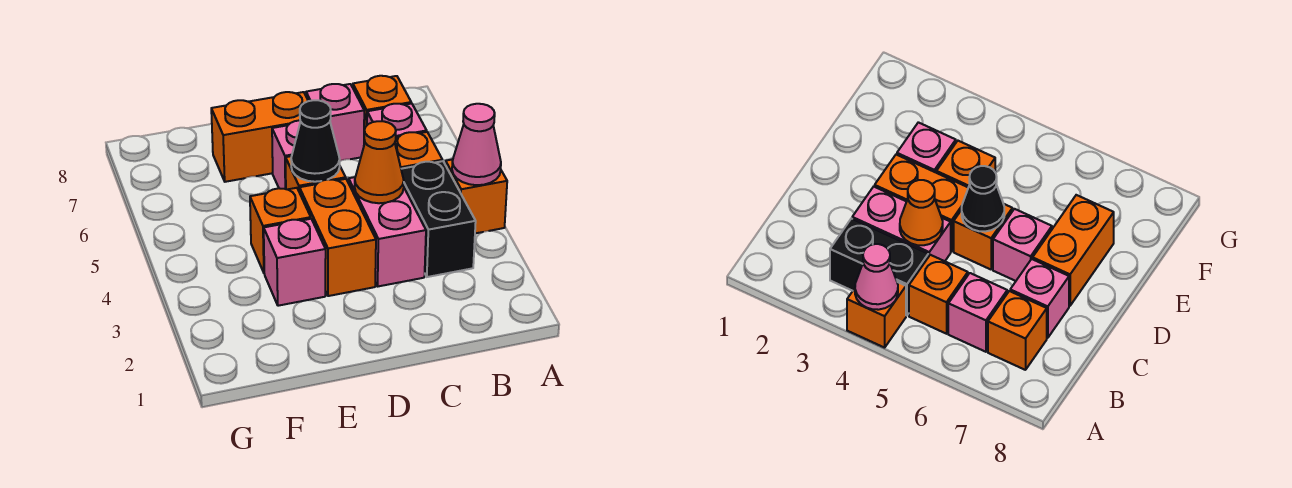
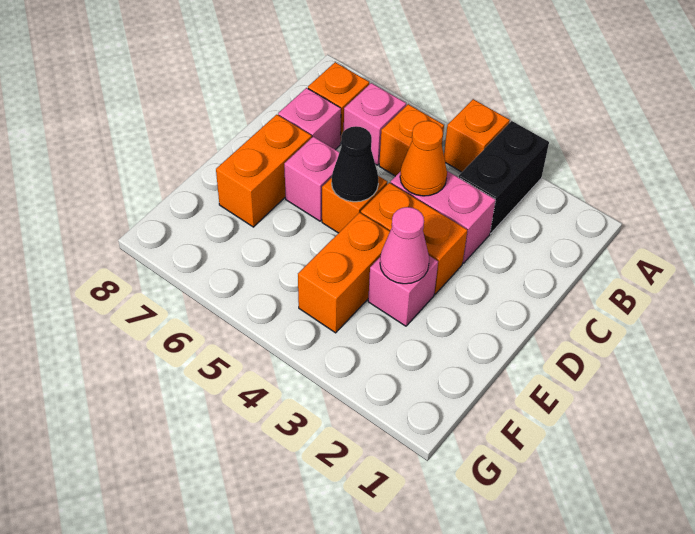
pink cone A4 level 2 -> pink cone E3 level 2
black brick B3:B4 level 1 -> black brick A3:B3 level 1
orange brick E4 level 1 -> orange brick E4:F4 level 1

